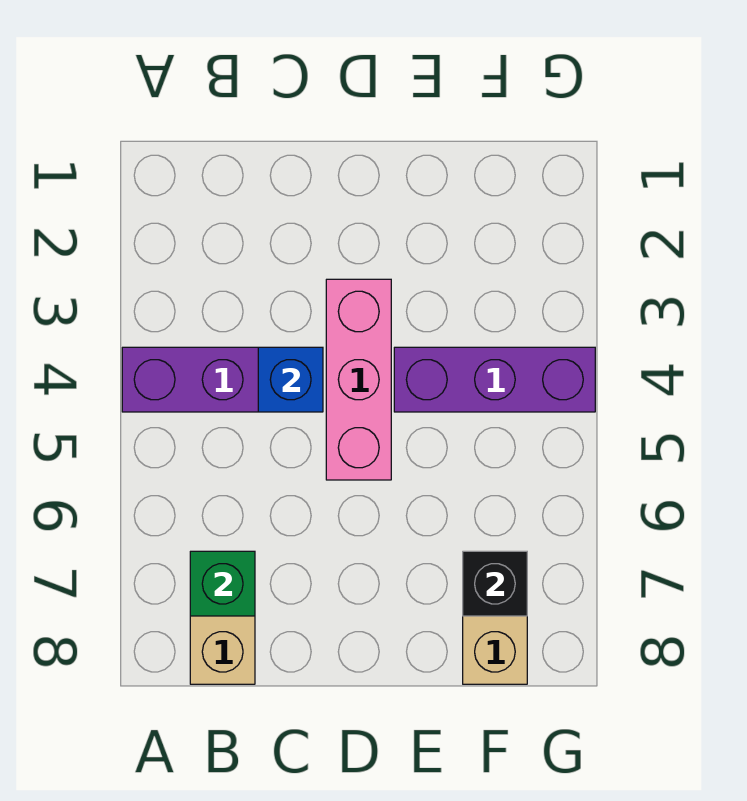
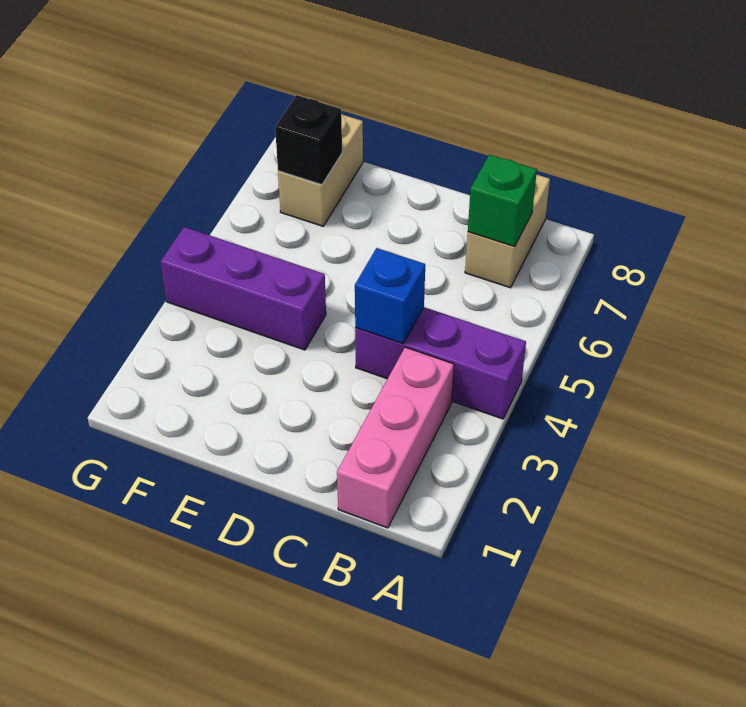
pink brick D3:D5 level 1 -> pink brick B1:B3 level 1

